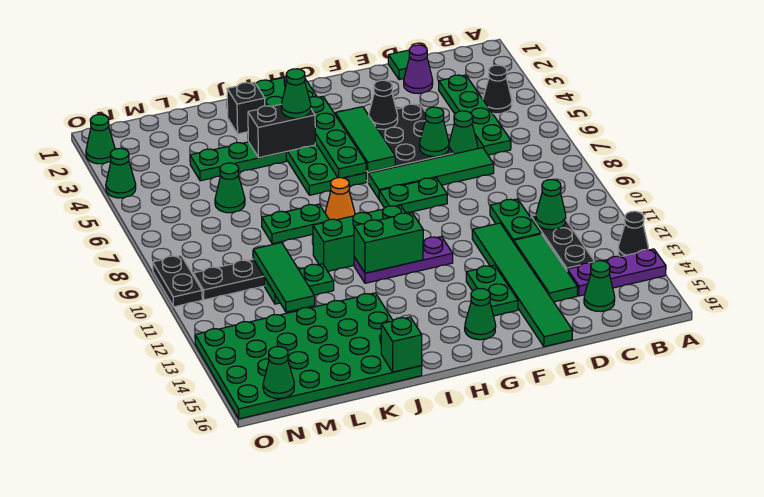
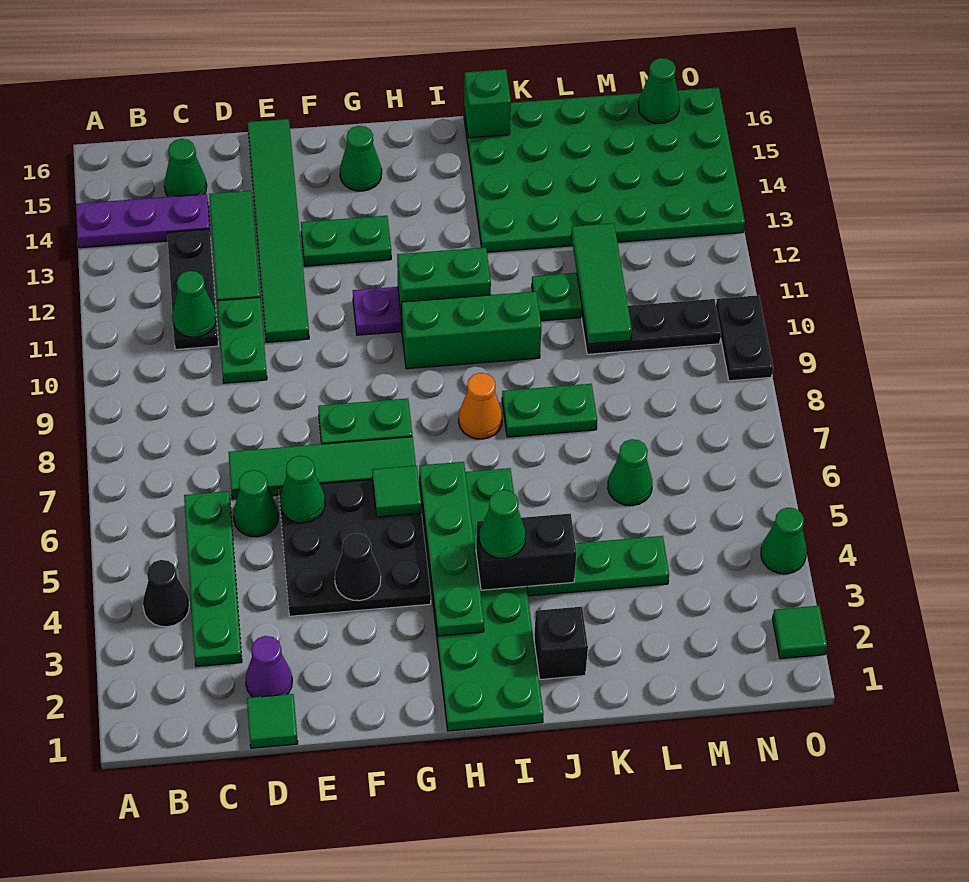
black cone A13 level 1 -> none
green plate F13:F14 level 1 -> green plate F13:G13 level 1
green tile G4:G6 level 2 -> green tile G6 level 2
green cone O2 level 1 -> green tile O2 level 1

